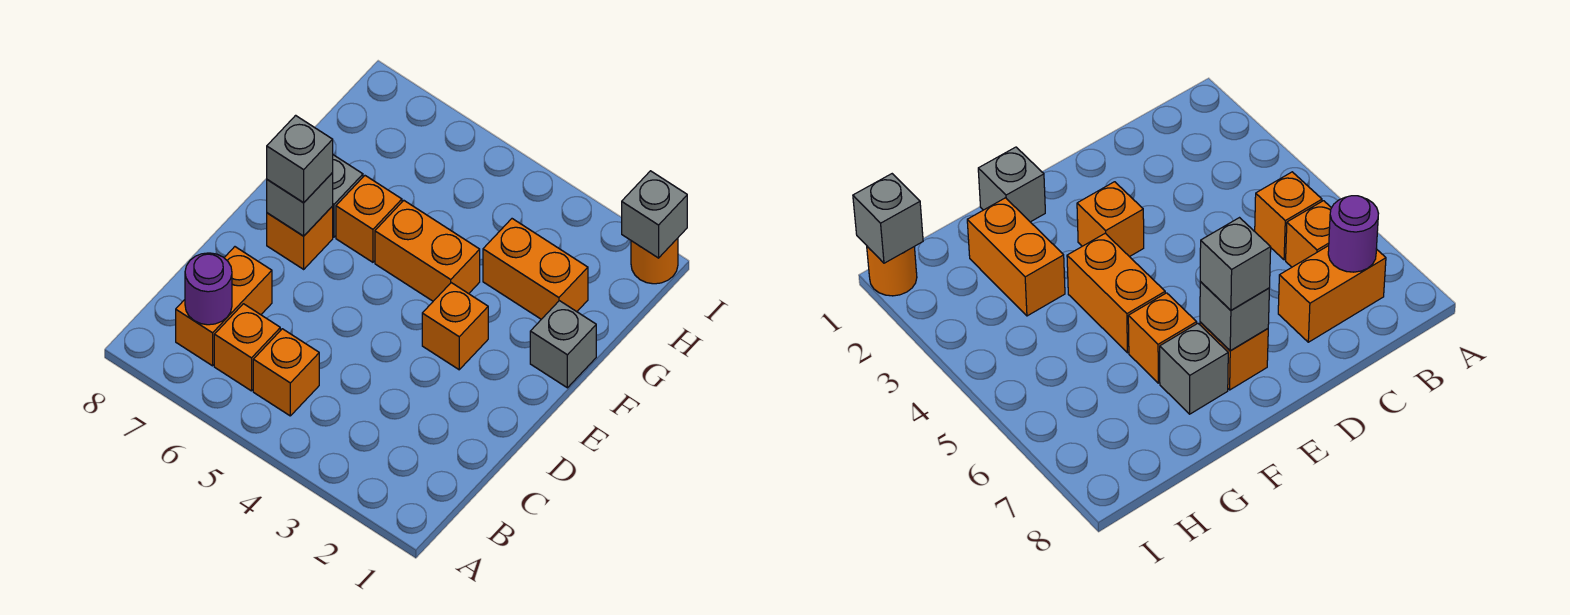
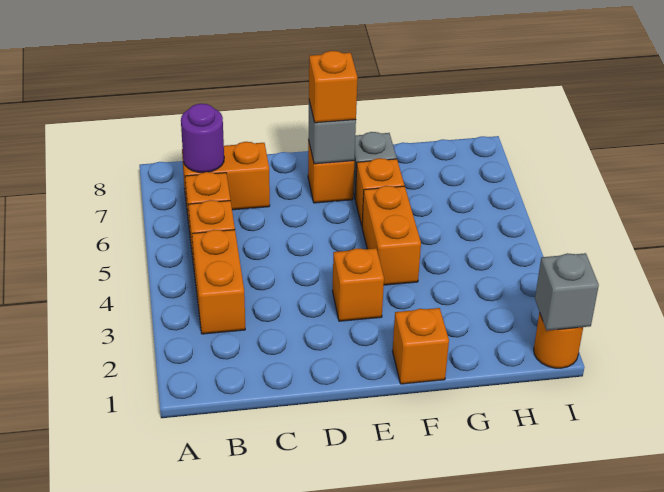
grey brick E7 level 3 -> orange brick E7 level 3
grey brick F1 level 1 -> orange brick F1 level 1
orange brick G2:G3 level 1 -> orange brick B3:B4 level 1

